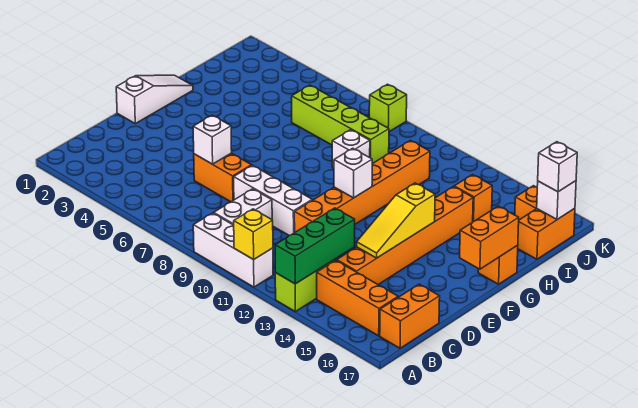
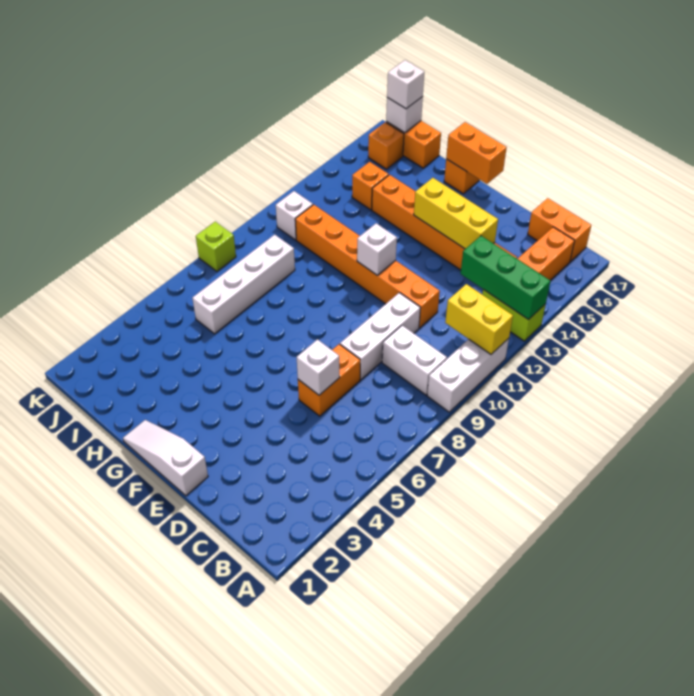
yellow brick A11 level 2 -> yellow brick A11:B11 level 2
yellow slope D14:F14 level 2 top F -> yellow brick D14:F14 level 2
white brick H9 level 1 -> white brick J11 level 1
lime brick I6:I9 level 1 -> white brick I6:I9 level 1

